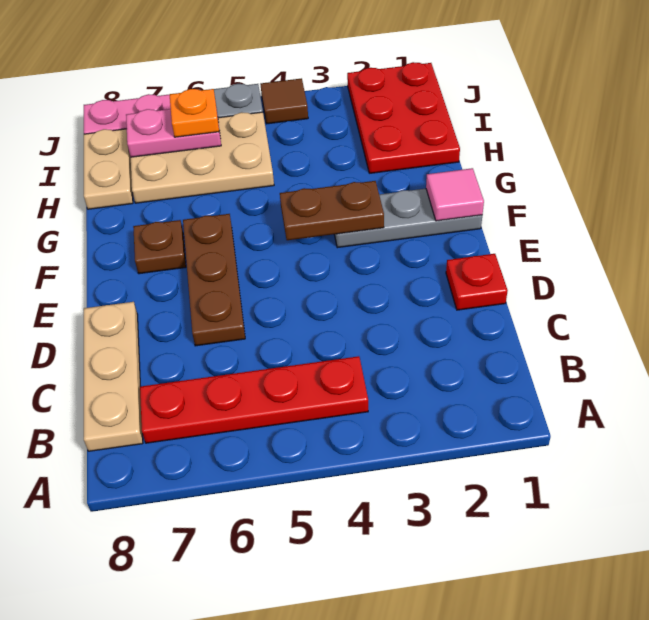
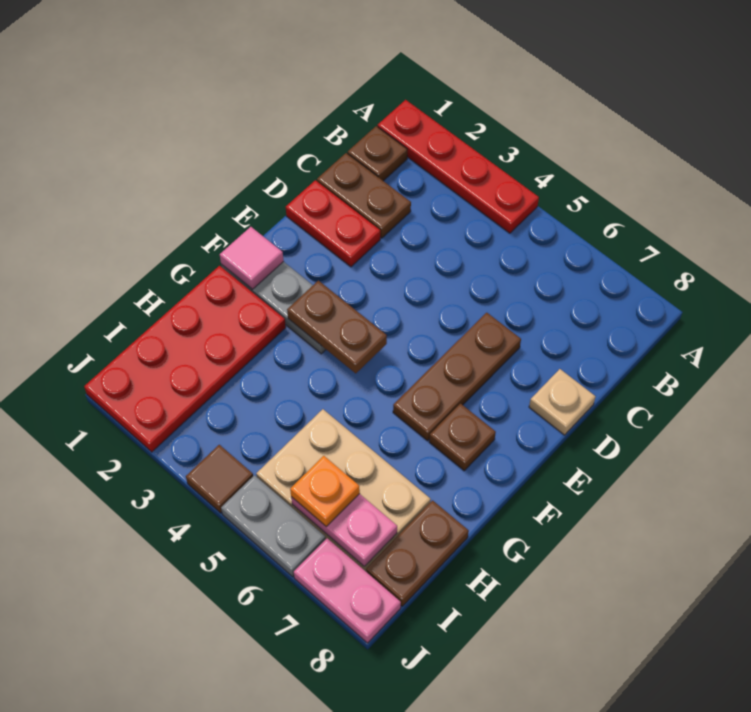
none -> brown plate B1 level 1
red plate B4:B7 level 1 -> red plate A1:A4 level 1
tan plate B8:D8 level 1 -> tan plate D8 level 1
none -> brown plate C1:C2 level 1
red plate D1 level 1 -> red plate D1:D2 level 1
red plate H1:J2 level 1 -> red plate G1:J2 level 1
tan plate H8:I8 level 1 -> brown plate H8:I8 level 1

